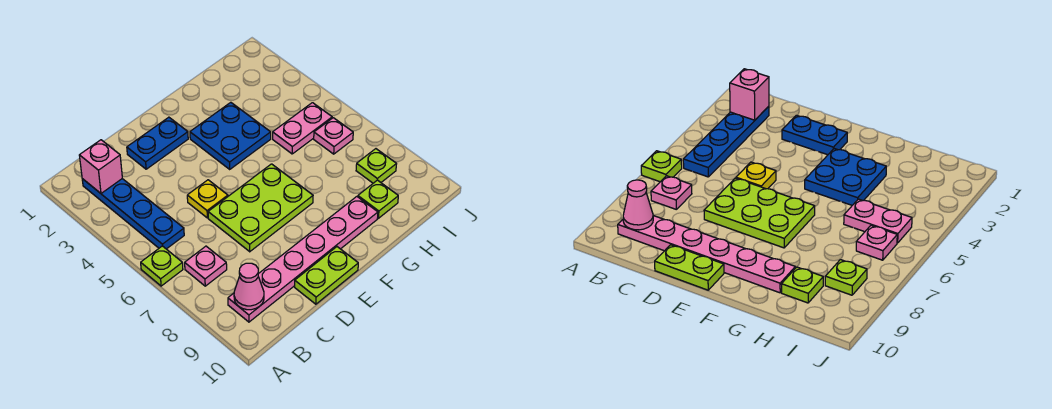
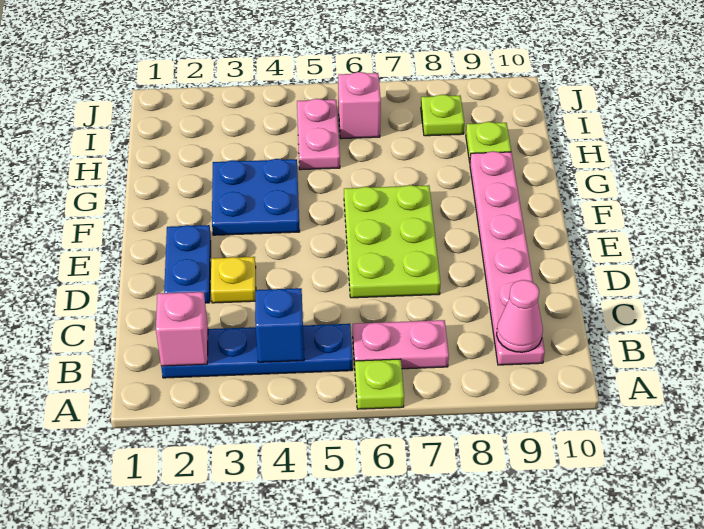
none -> blue brick B4 level 2
pink plate B7 level 1 -> pink plate B6:B7 level 1
yellow plate D5 level 1 -> yellow plate D3 level 1
lime plate D10:E10 level 1 -> none
pink plate I6 level 1 -> pink brick I6 level 1

